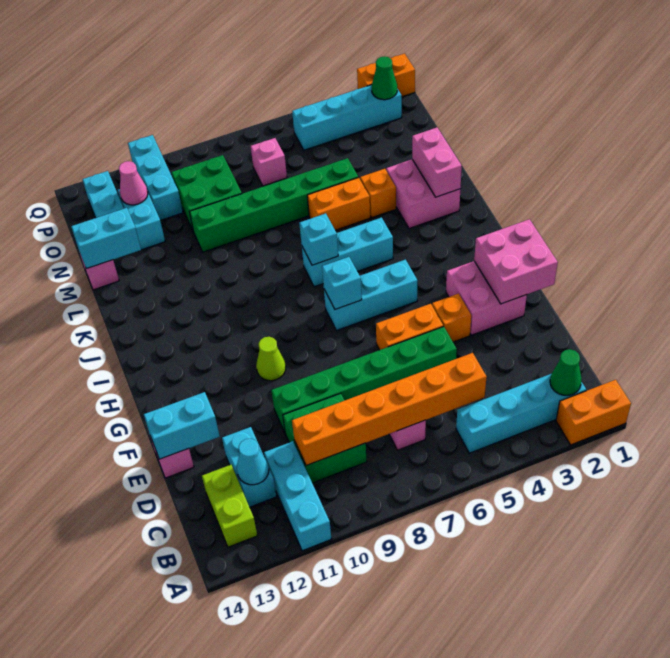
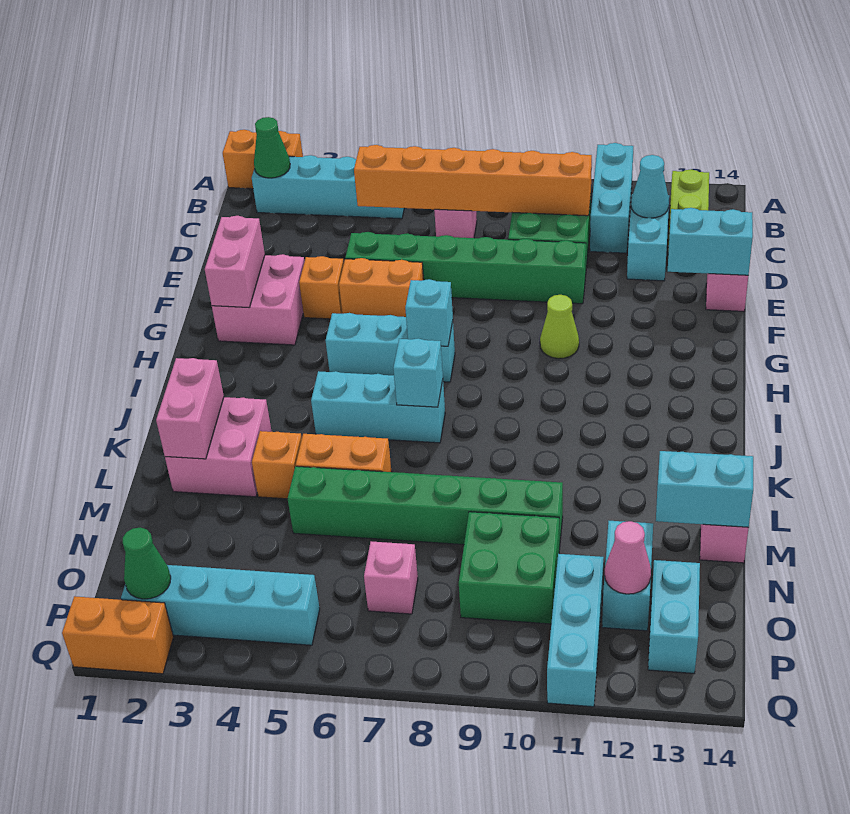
pink brick F1:G2 level 2 -> pink brick F2:G2 level 2

